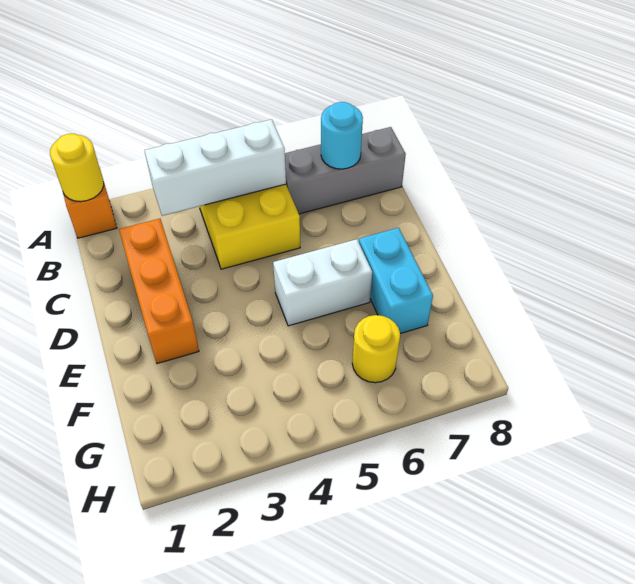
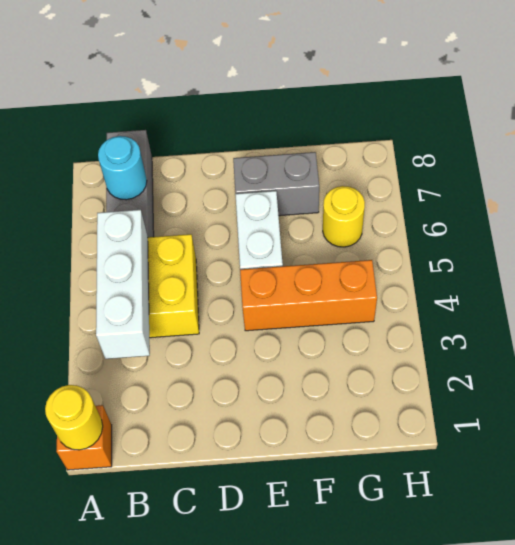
orange brick C2:E2 level 1 -> orange brick E4:G4 level 1
cyan brick E7:F7 level 1 -> grey brick E7:F7 level 1

